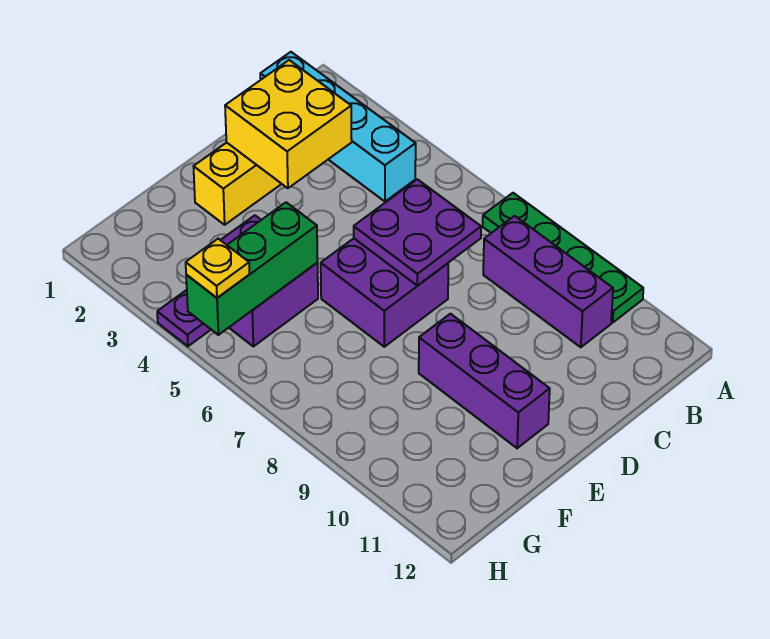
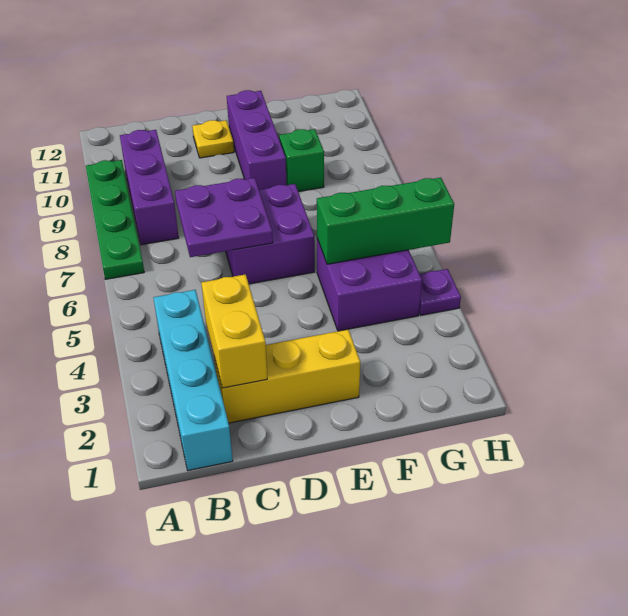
yellow brick C2:D3 level 2 -> yellow brick C2:C3 level 2
none -> green brick F9 level 1
yellow plate H5 level 3 -> yellow plate D11 level 1

